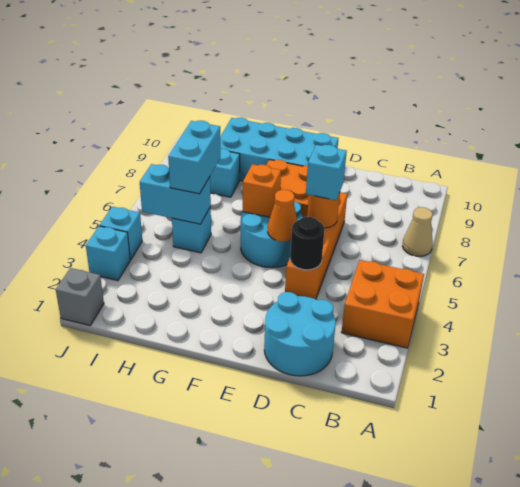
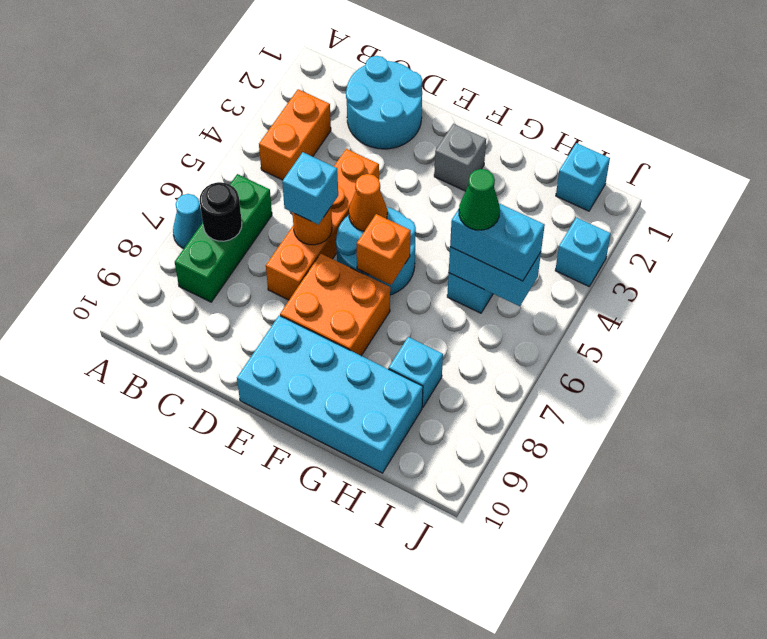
orange brick A3:B4 level 1 -> orange brick B3:B4 level 1
tan cone A7 level 1 -> cyan cone A7 level 1
none -> green brick B6:B8 level 1
black round brick D4 level 2 -> black round brick B7 level 2
cyan brick H5:H6 level 3 -> cyan brick H5:I5 level 3
none -> green cone H5 level 4
grey brick J1 level 1 -> grey brick F2 level 1
cyan brick J4 level 1 -> cyan brick I1 level 1

